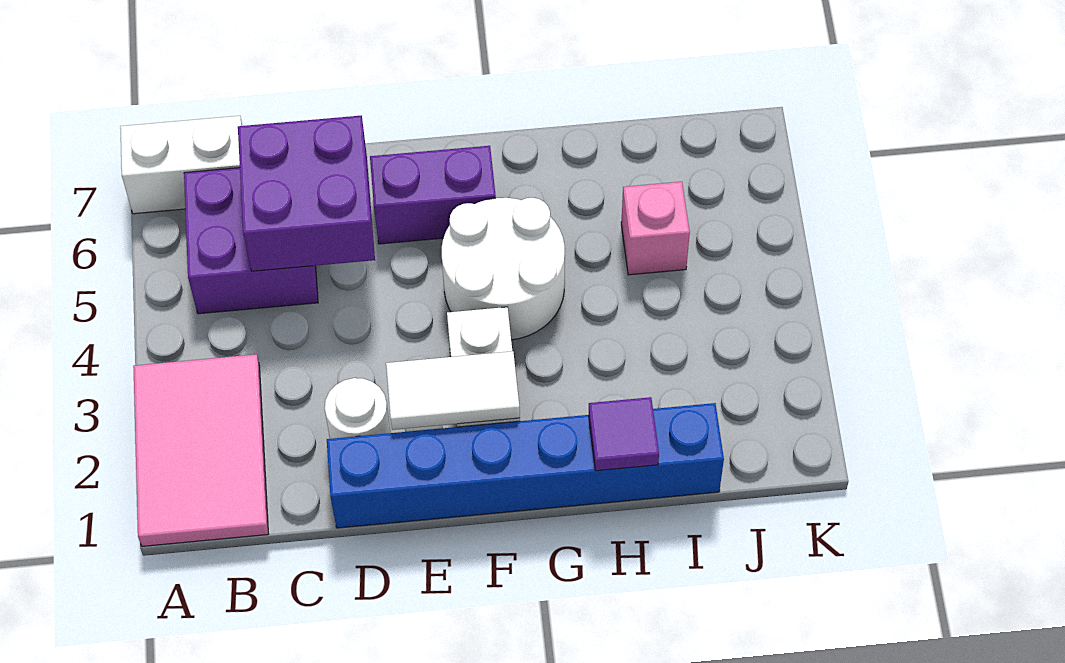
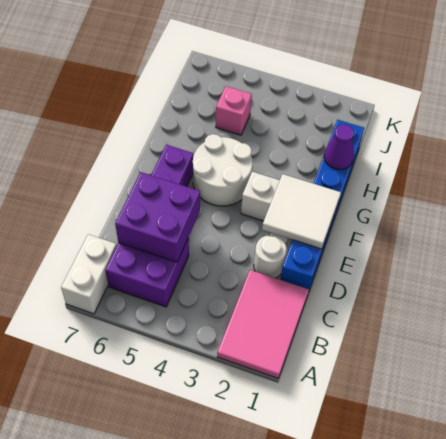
pink tile A1:B3 level 1 -> pink tile A1:C2 level 1
white tile E2:F2 level 2 -> white tile E1:F2 level 2
purple tile H1 level 2 -> purple cone H1 level 2

